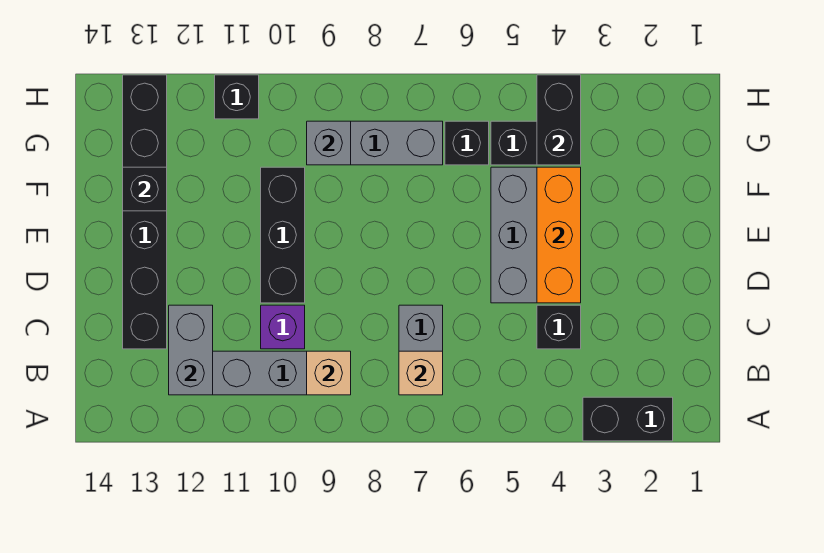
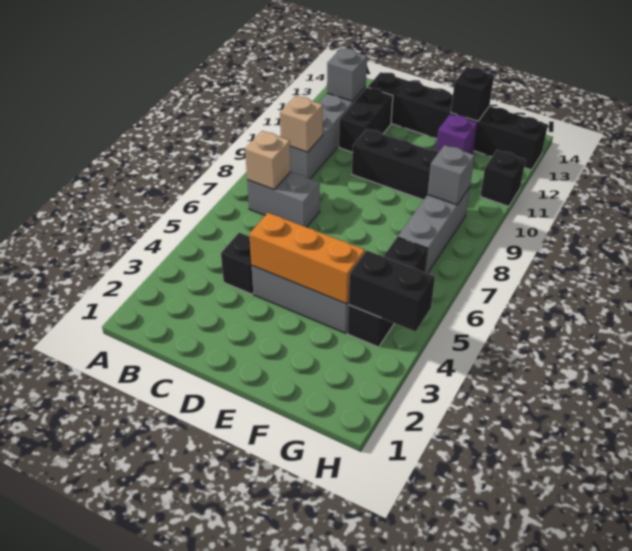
black brick A2:A3 level 1 -> black brick C11:C12 level 1
grey brick B12:C12 level 2 -> grey brick B12 level 2
purple brick C10 level 1 -> purple brick F12 level 1

